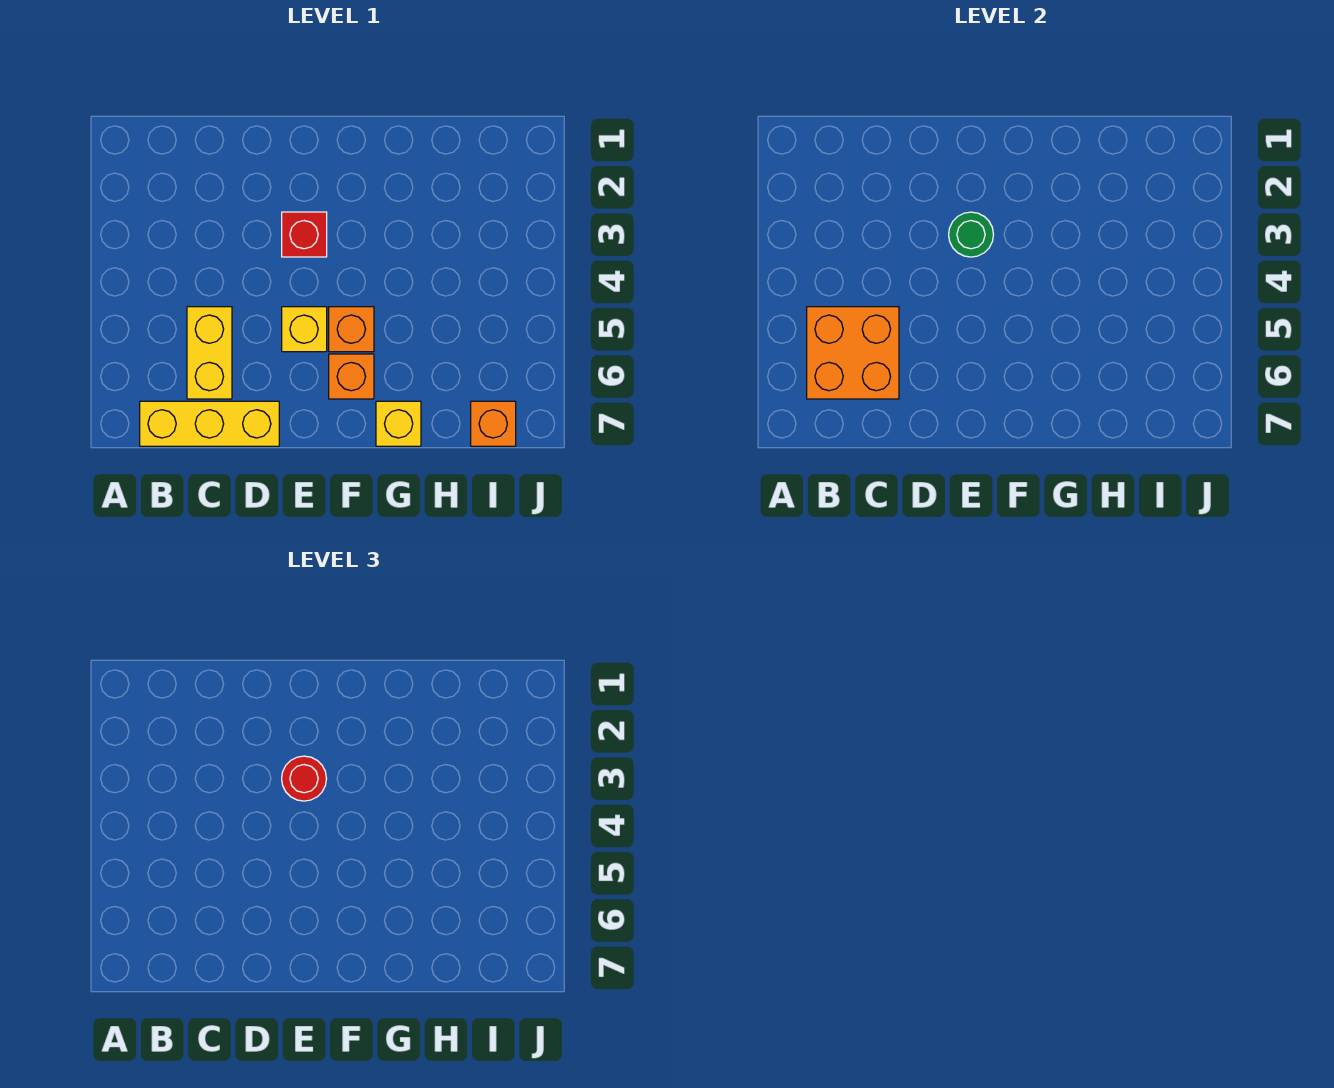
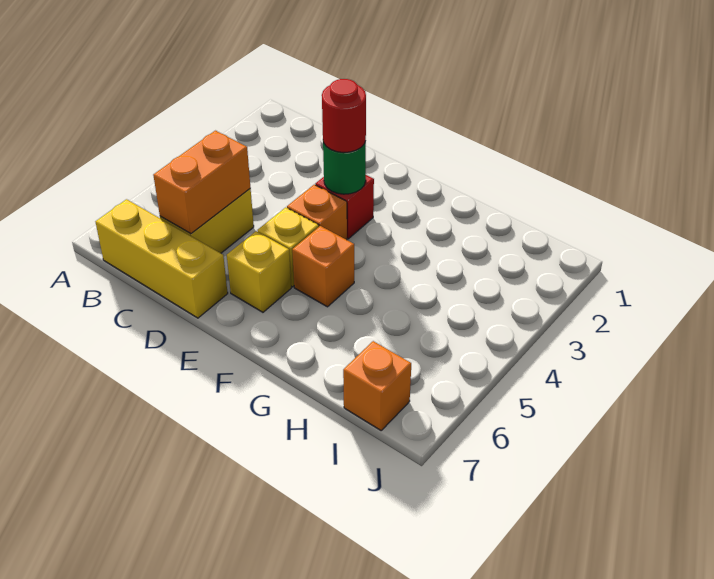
orange brick B5:C6 level 2 -> orange brick C5:C6 level 2
orange brick F6 level 1 -> orange brick E4 level 1
yellow brick G7 level 1 -> yellow brick E6 level 1

